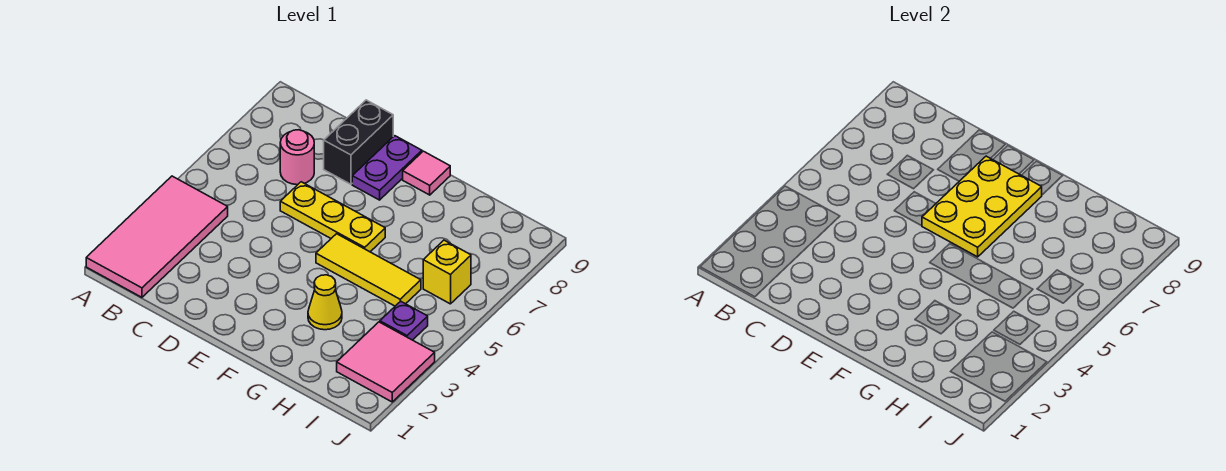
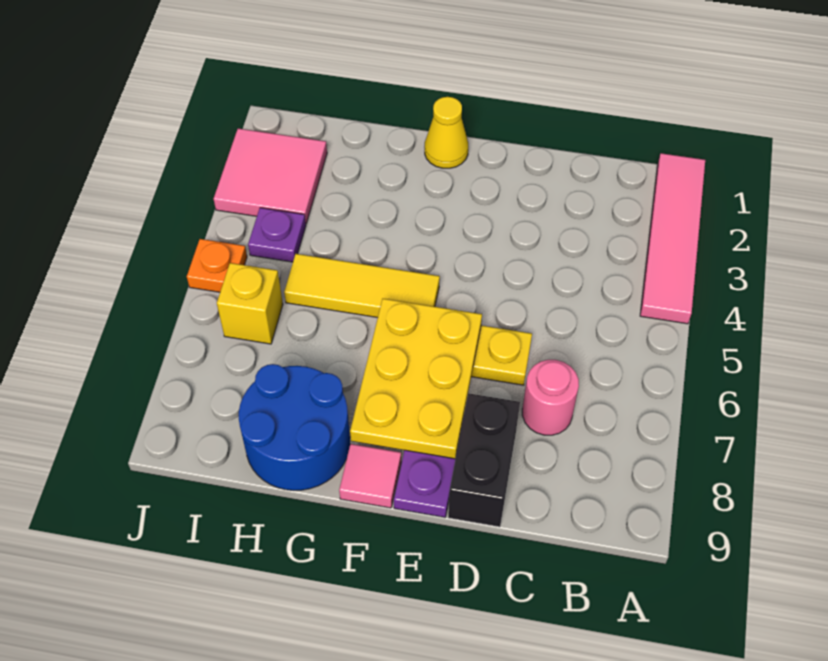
pink tile A1:B4 level 1 -> pink tile A1:A4 level 1
yellow cone G3 level 1 -> yellow cone F1 level 1
none -> blue round brick G8:H9 level 1
none -> orange plate J5 level 1

